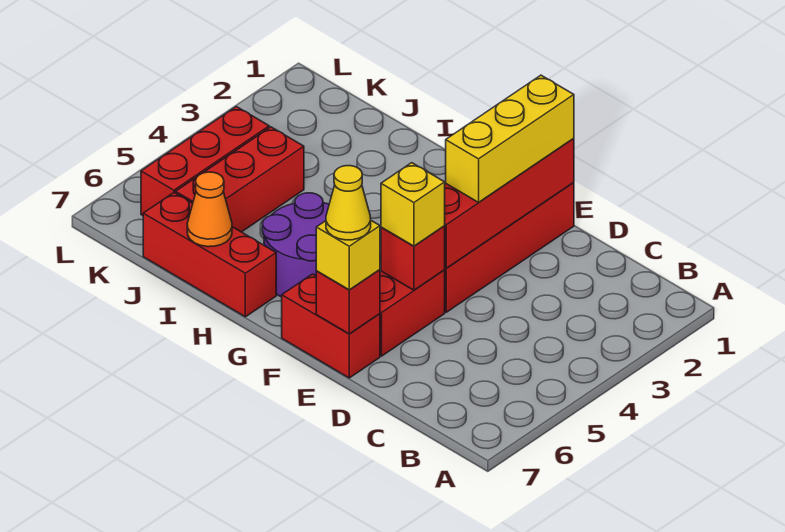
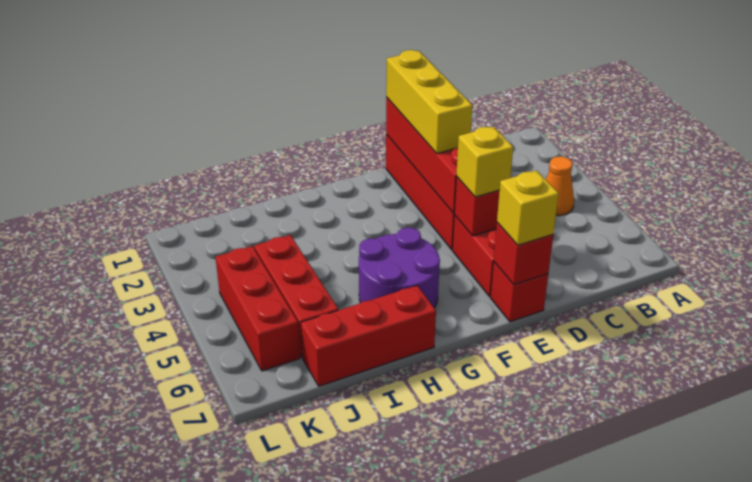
red brick E7:F7 level 1 -> red brick E7 level 1
yellow cone E7 level 4 -> none
orange cone I7 level 2 -> orange cone B4 level 1

